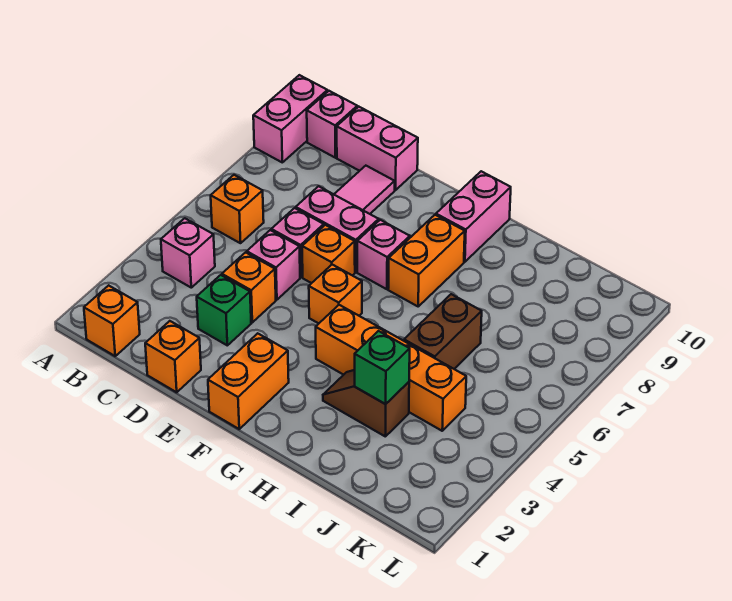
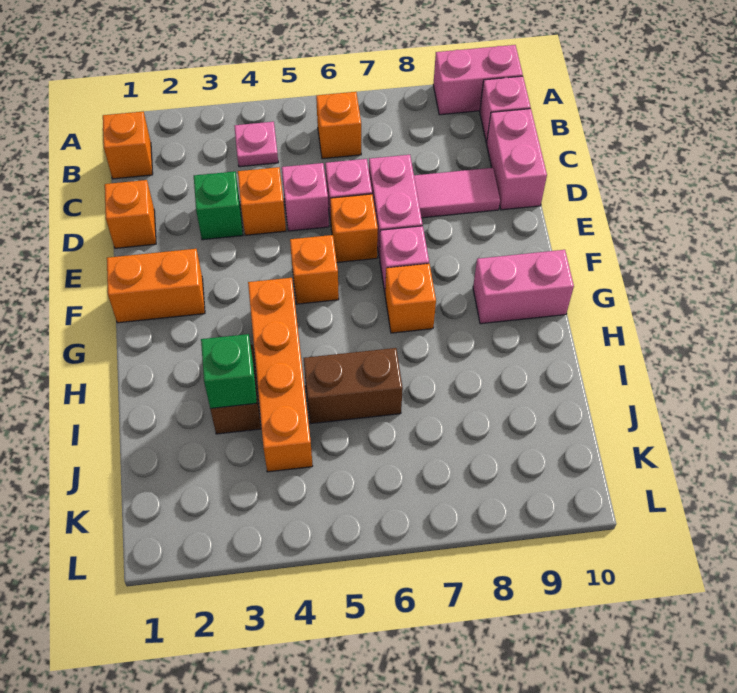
pink brick B4 level 1 -> pink plate B4 level 1
orange brick G7:G8 level 1 -> orange brick G7 level 1

